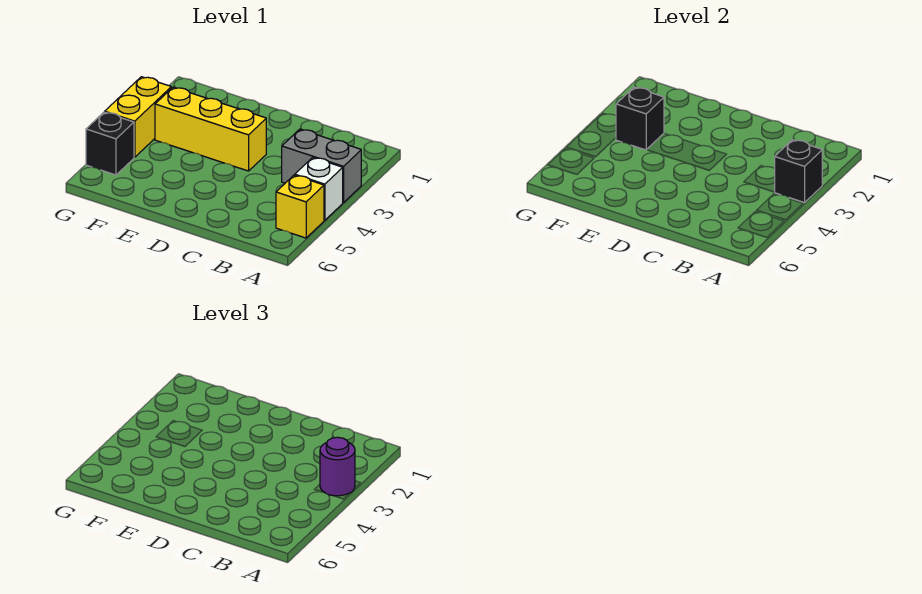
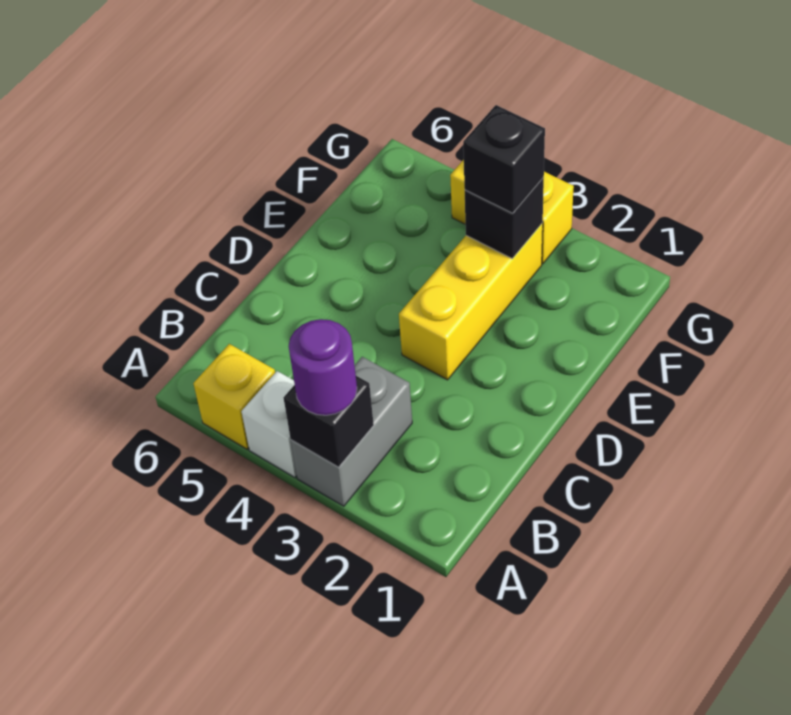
black brick G5 level 1 -> black brick F3 level 3

